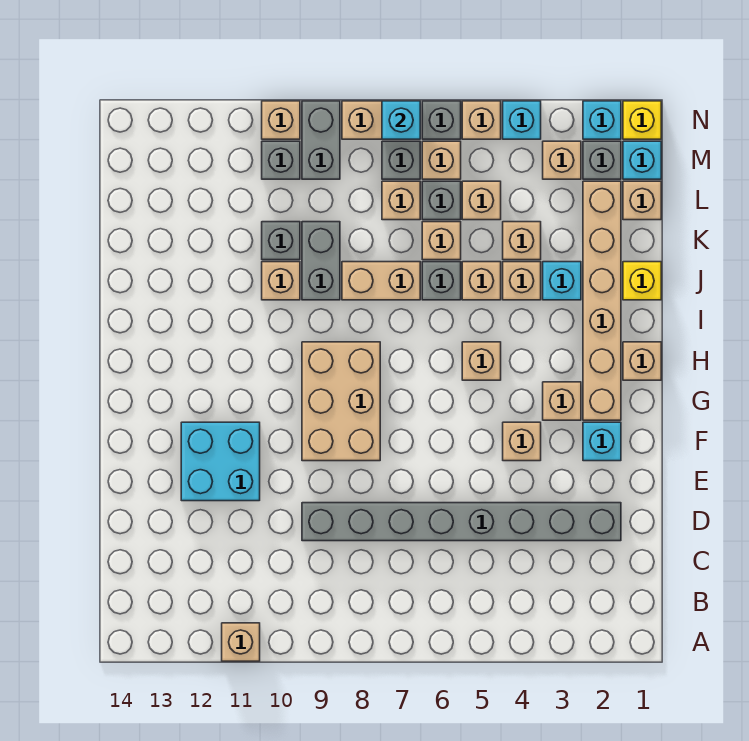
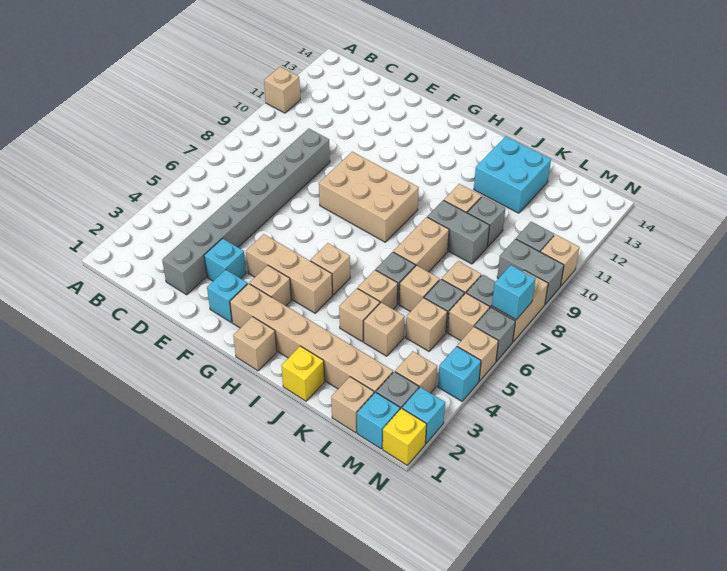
cyan brick E11:F12 level 1 -> cyan brick J12:K13 level 1
tan brick F4 level 1 -> tan brick F4:H4 level 1
cyan brick J3 level 1 -> cyan brick E3 level 1

